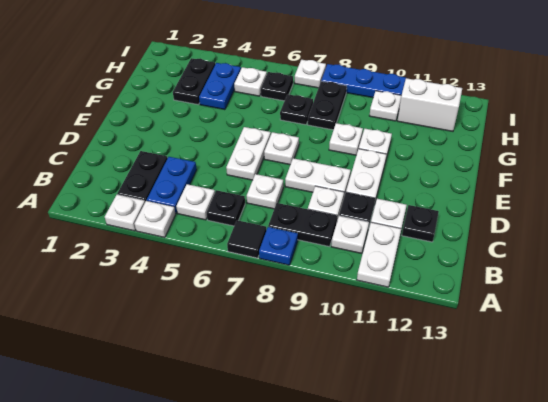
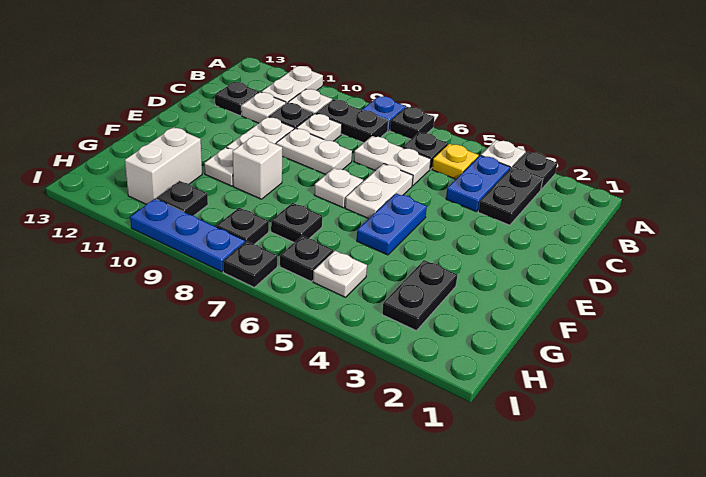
white plate A3 level 1 -> black plate A3 level 1
black tile A7 level 1 -> black plate A7 level 1
white plate B5 level 1 -> yellow plate B5 level 1
white plate C7 level 1 -> white plate C6:C7 level 1
white plate F9 level 1 -> white brick F9 level 1
blue plate G4:H4 level 1 -> blue plate E5:F5 level 1
black plate G8:H8 level 1 -> black plate H8 level 1
white plate H10 level 1 -> black plate H10 level 1
white brick H11:H12 level 1 -> white brick G11:H11 level 1
white plate I7 level 1 -> black plate I7 level 1

